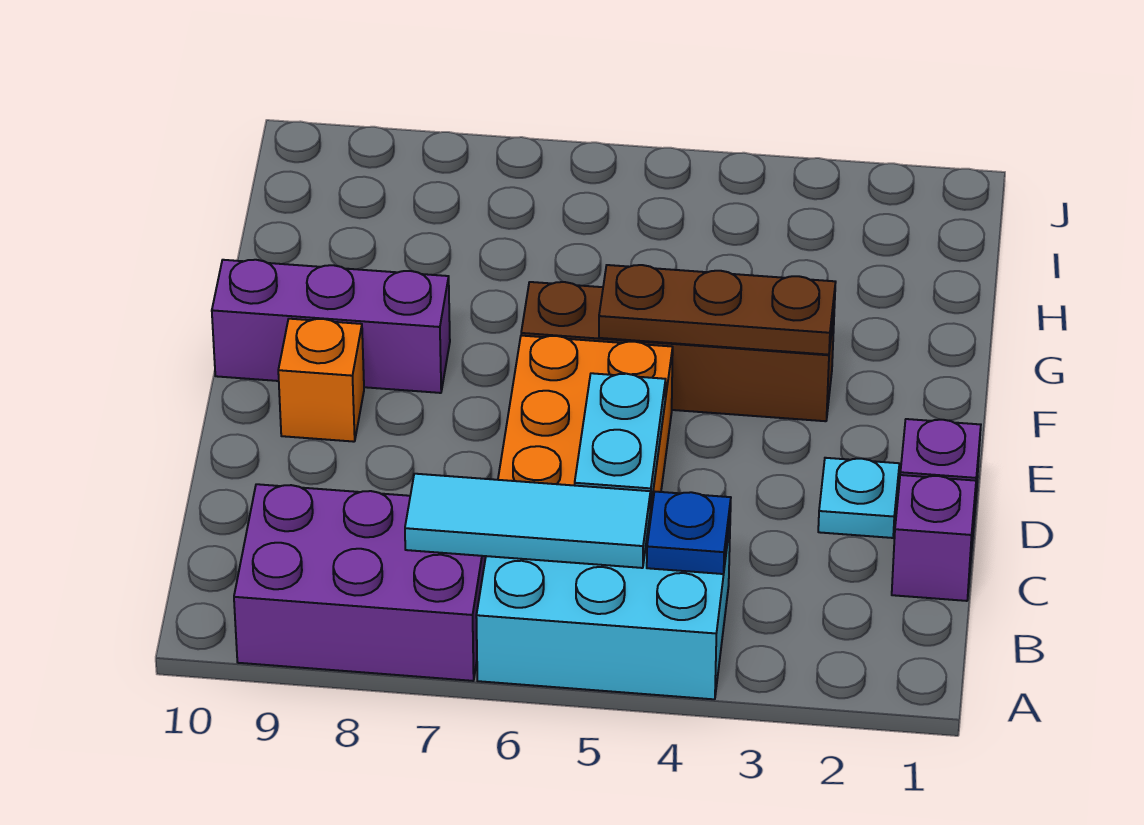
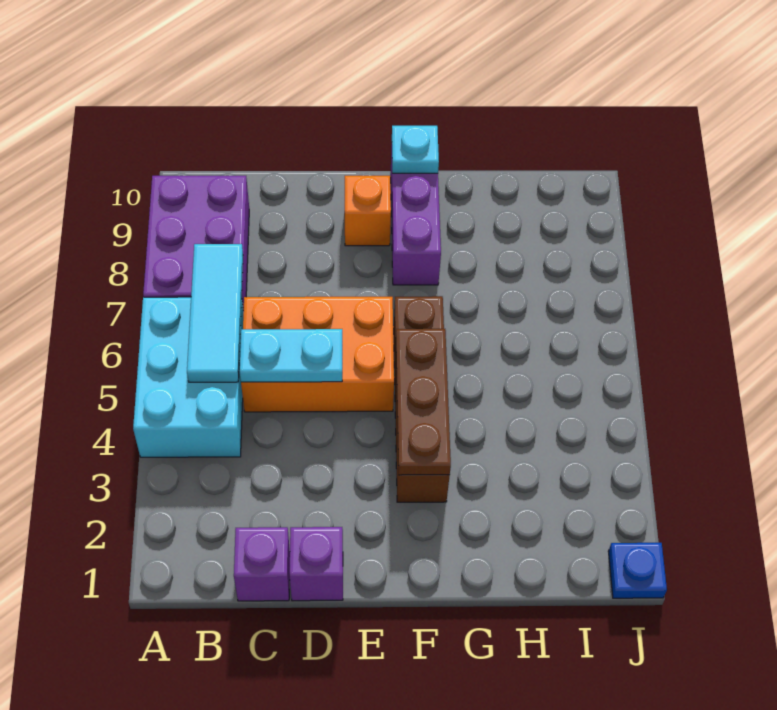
blue plate B4 level 2 -> blue plate J1 level 1
cyan plate D2 level 1 -> cyan plate F10 level 2

